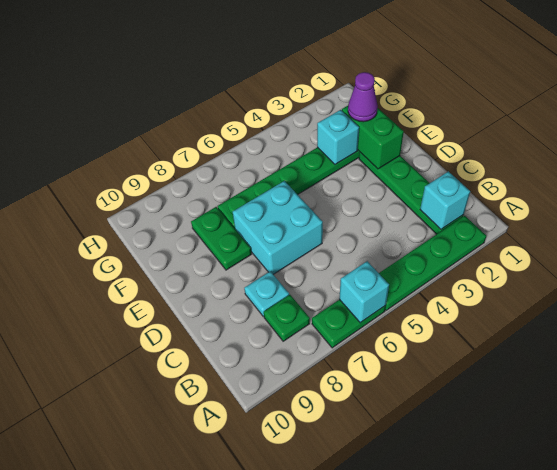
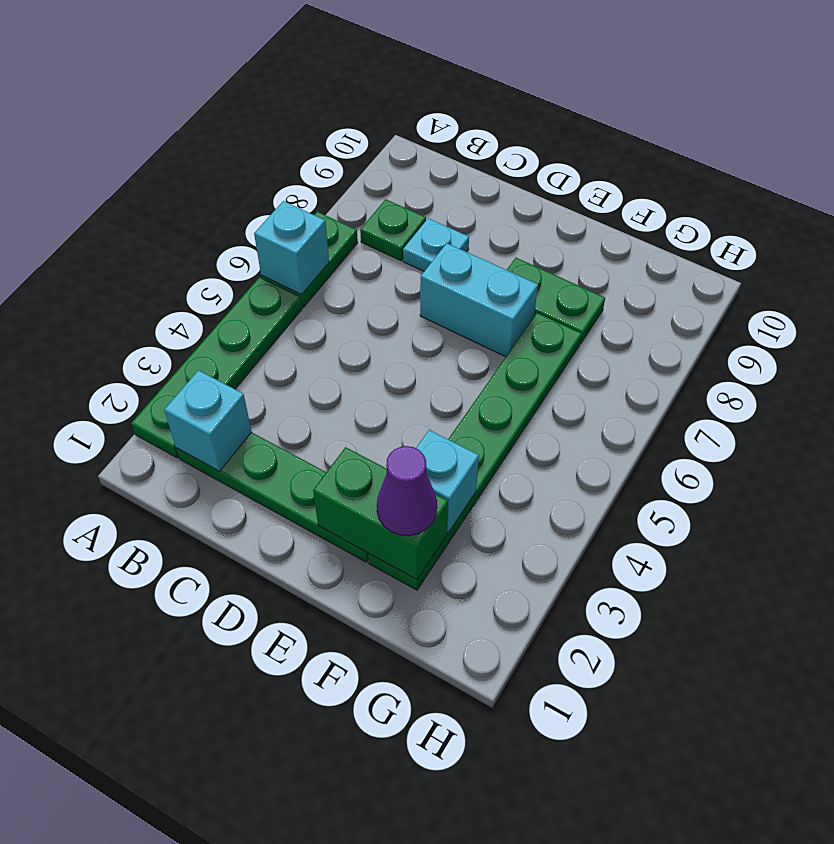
cyan brick D6:E7 level 1 -> cyan brick D7:E7 level 1

